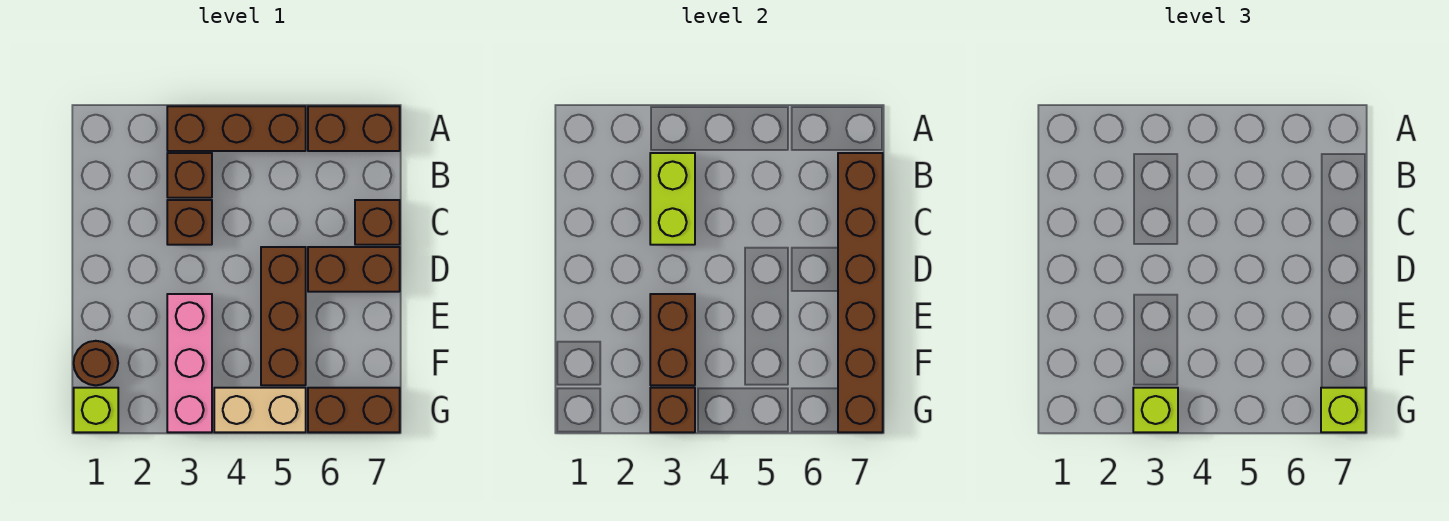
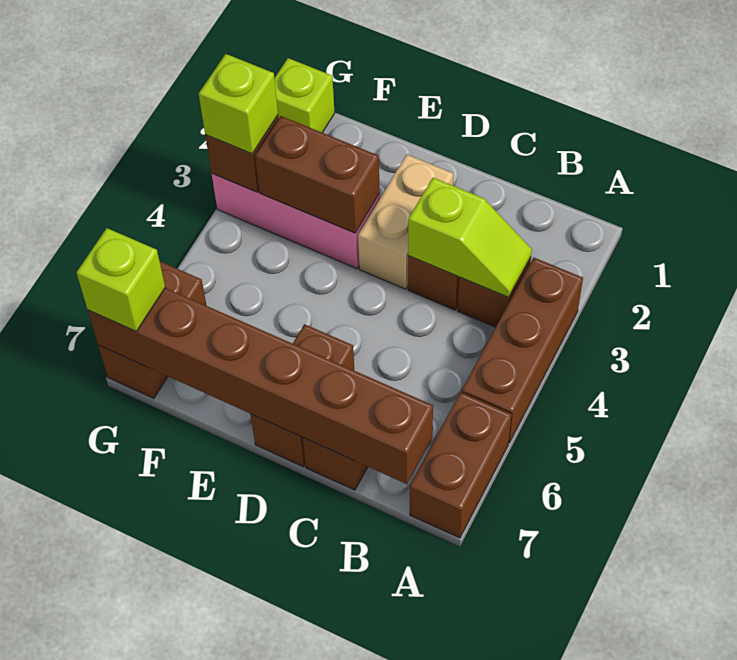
lime brick B3:C3 level 2 -> lime slope B3:C3 level 2 top C
brown brick D5:F5 level 1 -> none
brown round brick F1 level 1 -> none
tan brick G4:G5 level 1 -> tan brick D2:D3 level 1

